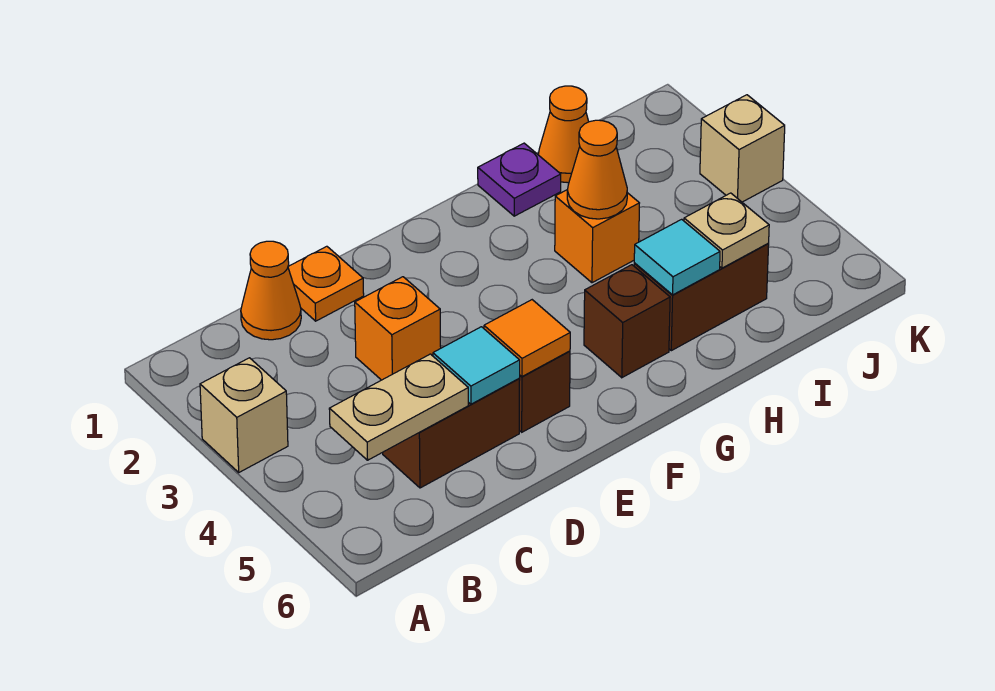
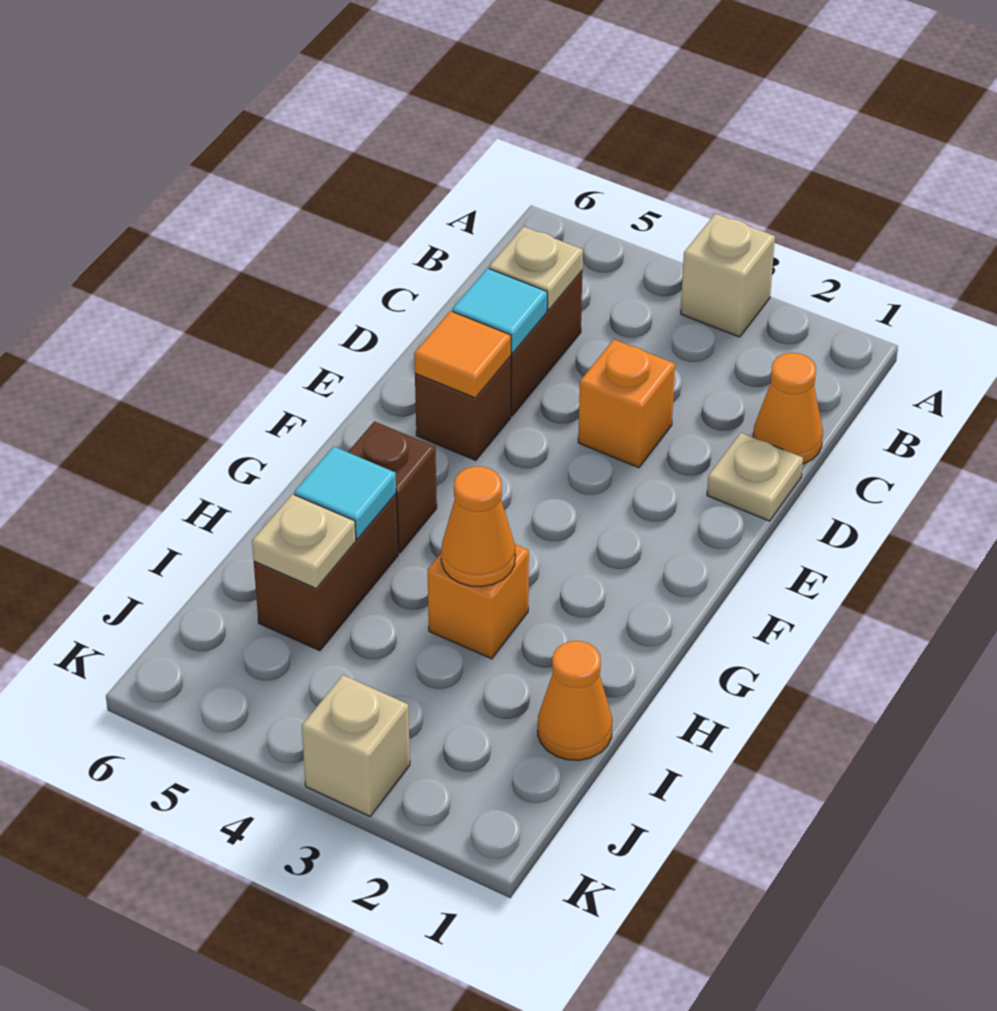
tan plate B5:C5 level 2 -> tan plate C5 level 2
orange plate D1 level 1 -> tan plate D1 level 1
purple plate H1 level 1 -> none

